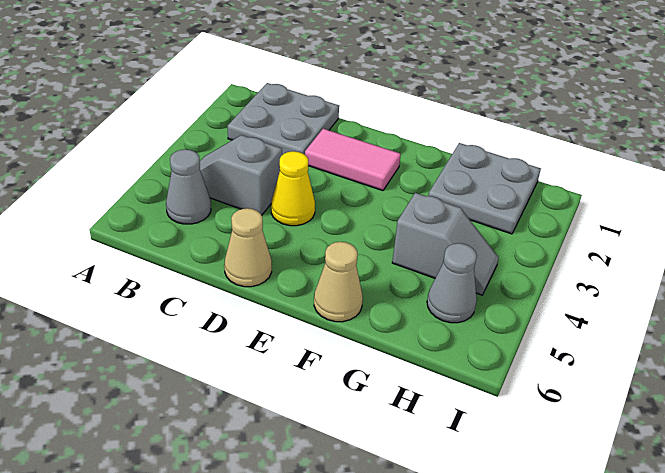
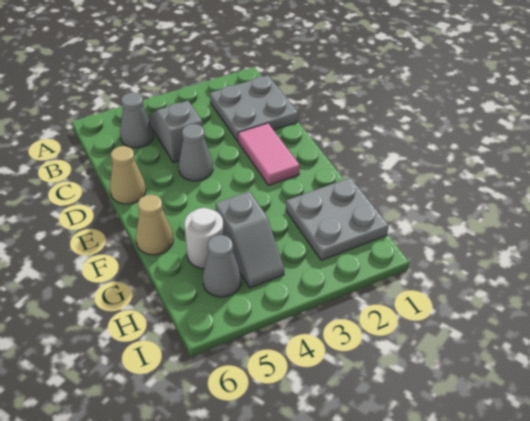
yellow cone D4 level 1 -> grey cone D4 level 1
none -> white round brick G5 level 1

